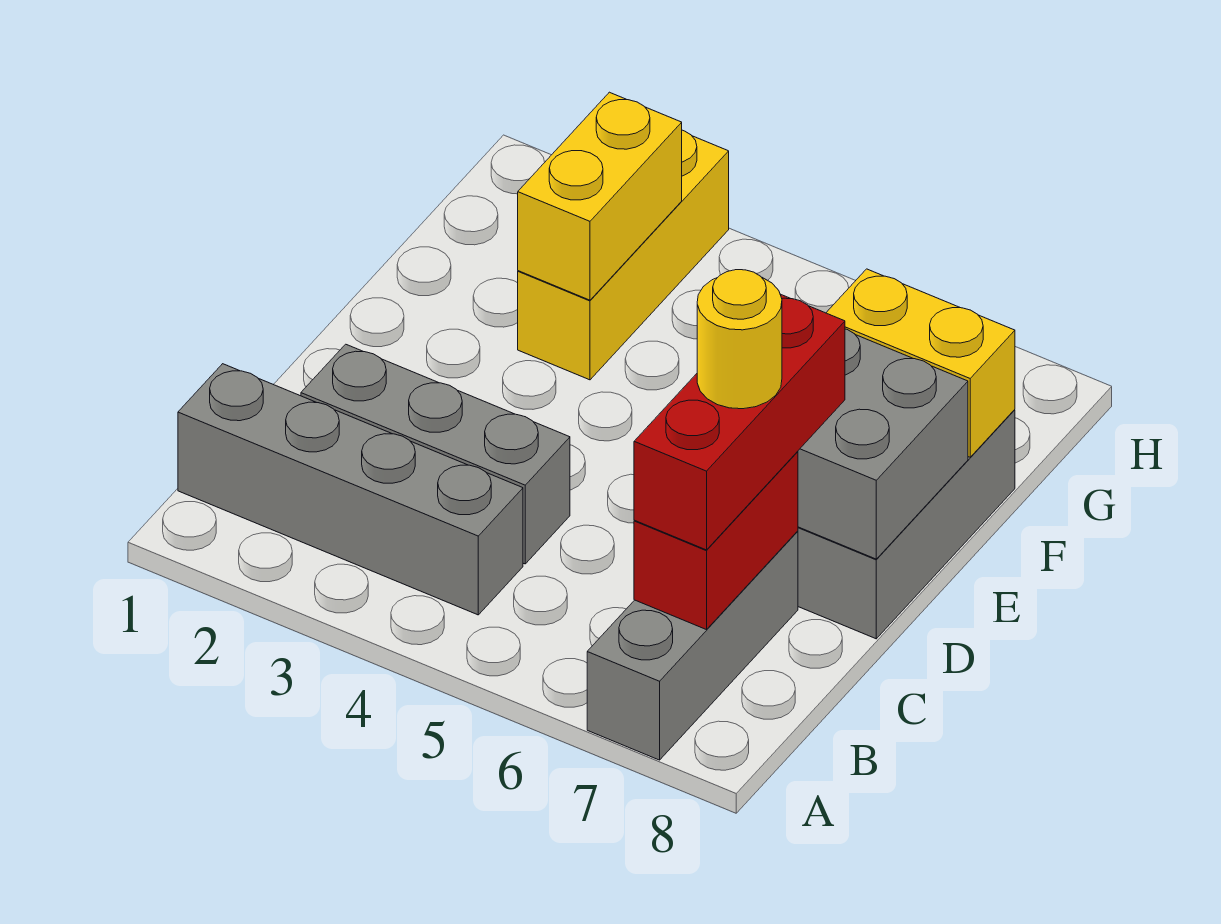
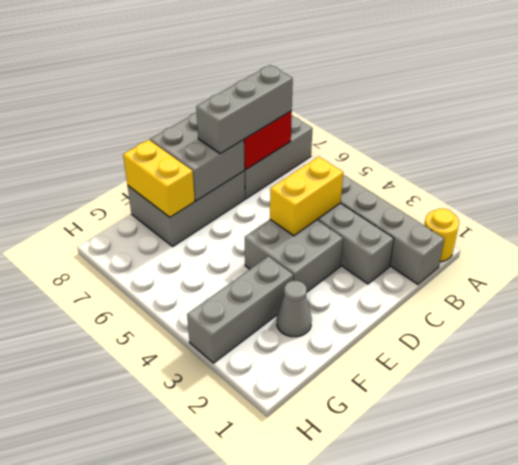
red brick B7:D7 level 3 -> grey brick B7:D7 level 3
yellow round brick C7 level 4 -> yellow round brick A1 level 1
none -> grey brick D3:E4 level 1
none -> grey cone F2 level 1
yellow brick F3:H3 level 1 -> grey brick F3:H3 level 1
yellow brick F3:G3 level 2 -> yellow brick C4:D4 level 2

